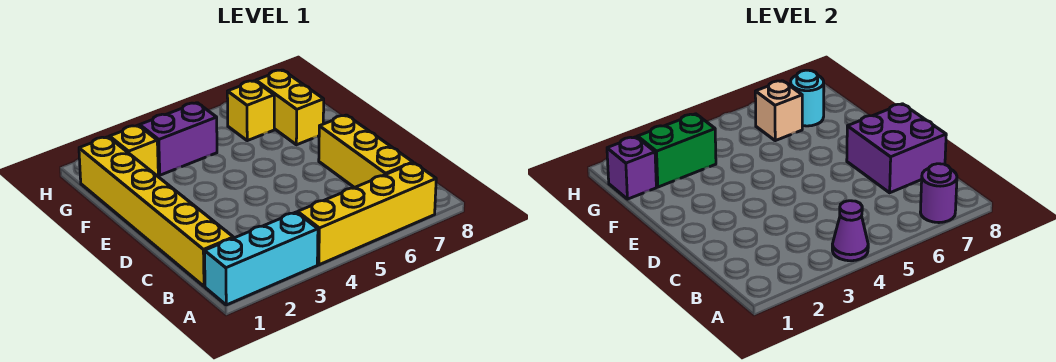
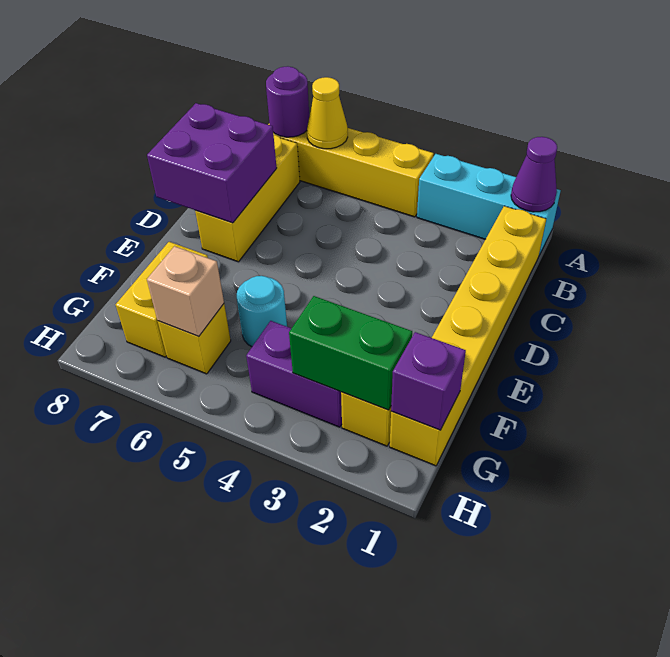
purple cone A4 level 2 -> purple cone A1 level 2
none -> yellow cone A6 level 2
cyan round brick G7 level 2 -> cyan round brick F5 level 1

